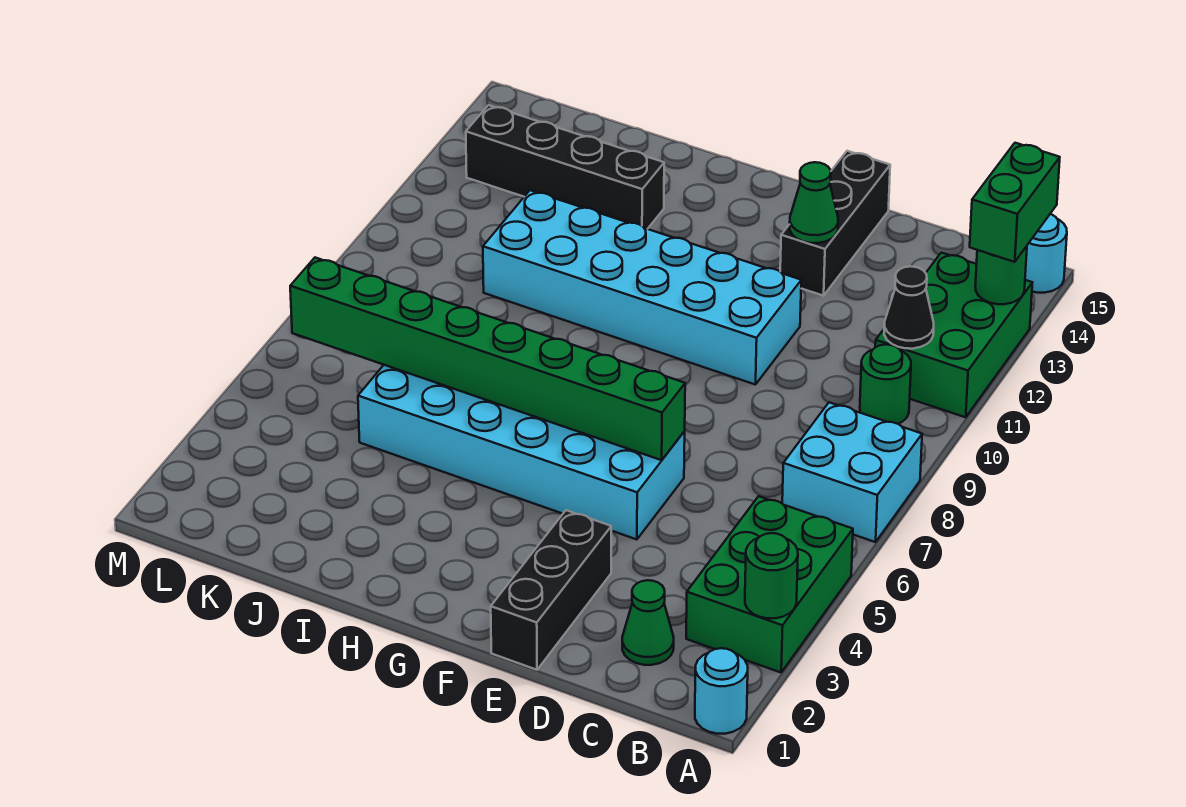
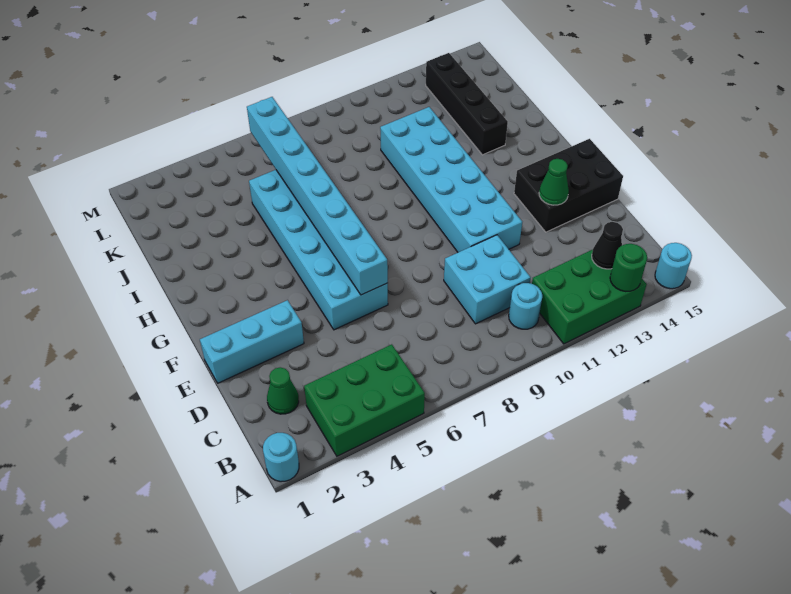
green round brick A3 level 2 -> none
cyan brick A7:B8 level 1 -> cyan brick C9:D10 level 1
green brick A13:A14 level 3 -> none
green round brick B10 level 1 -> cyan round brick B10 level 1
black cone B11 level 2 -> black cone B13 level 2
black brick E1:E3 level 1 -> cyan brick E1:E3 level 1
green brick E6:L6 level 2 -> cyan brick E6:L6 level 2
black brick E13:E15 level 1 -> black brick E13:F15 level 1

